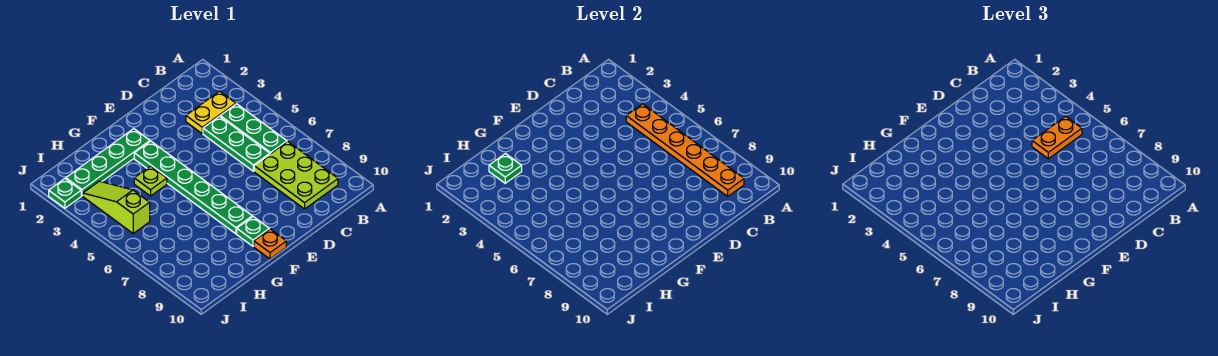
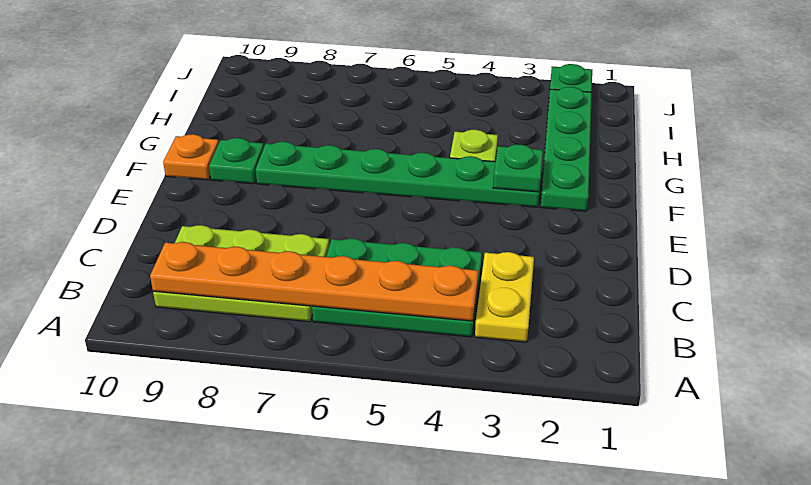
orange plate B5:C5 level 3 -> none
green plate H2 level 2 -> green plate F3 level 2
lime slope I3:I5 level 1 top 5 -> none

